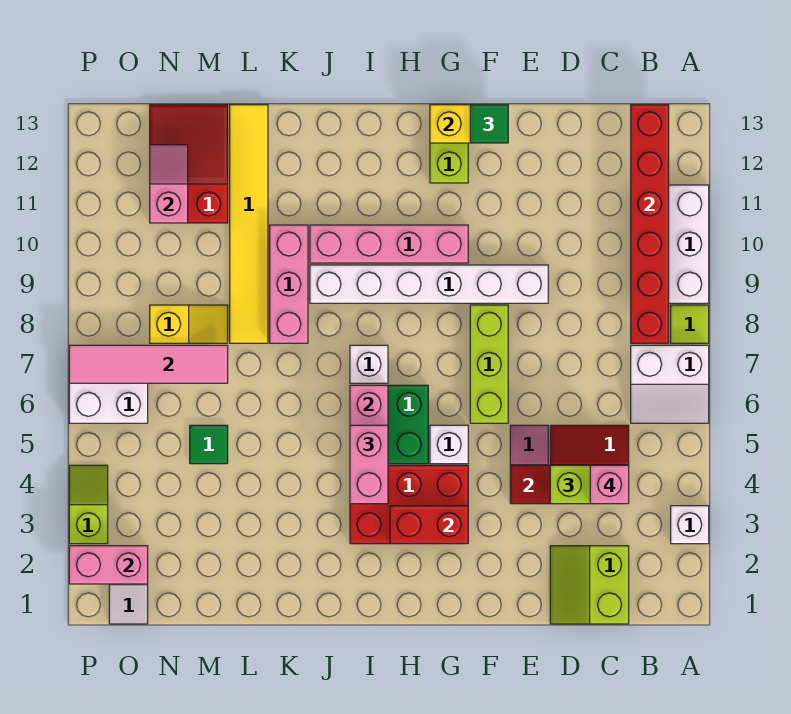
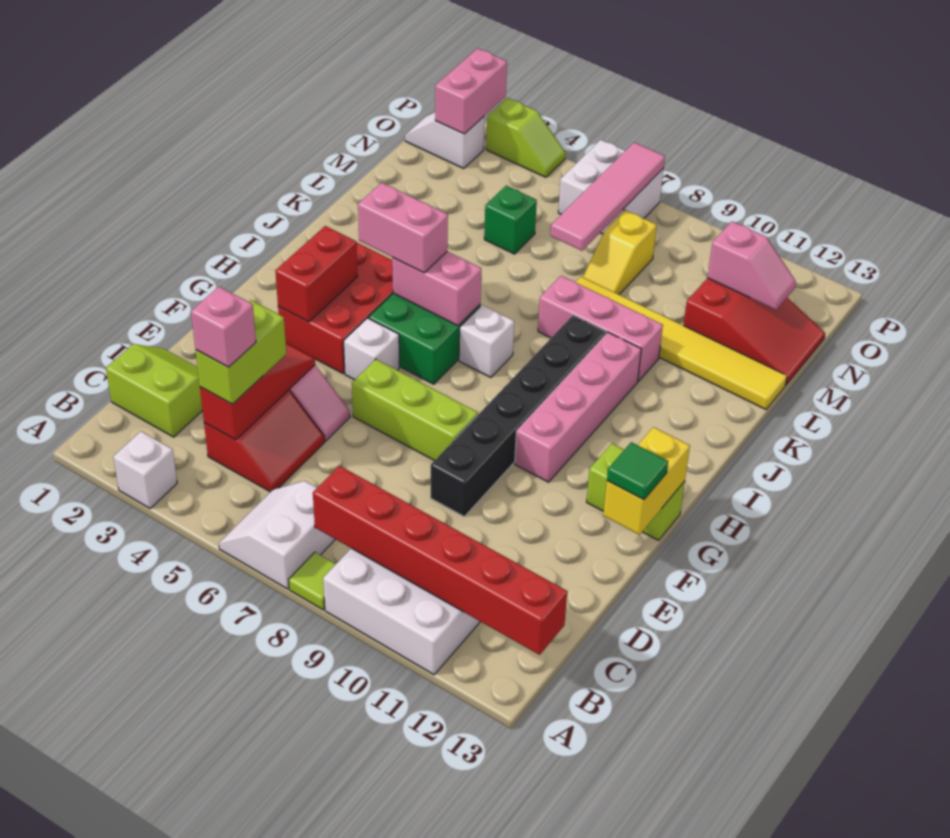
white brick E9:J9 level 1 -> black brick E9:J9 level 1
green tile M5 level 1 -> green brick M5 level 1

